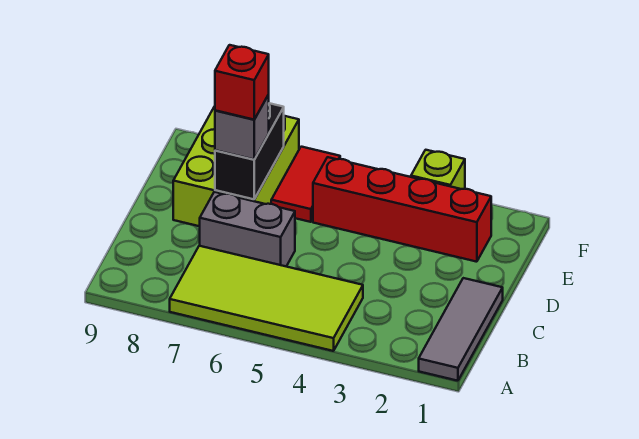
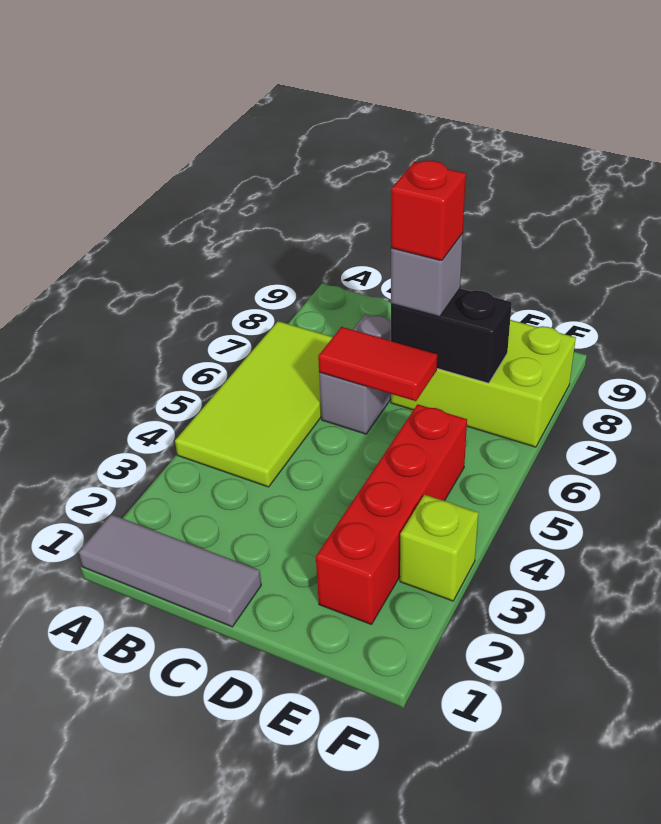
red tile E6:F6 level 1 -> red tile C6:D6 level 2

